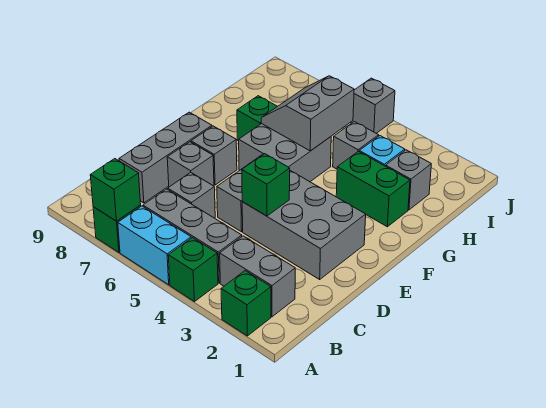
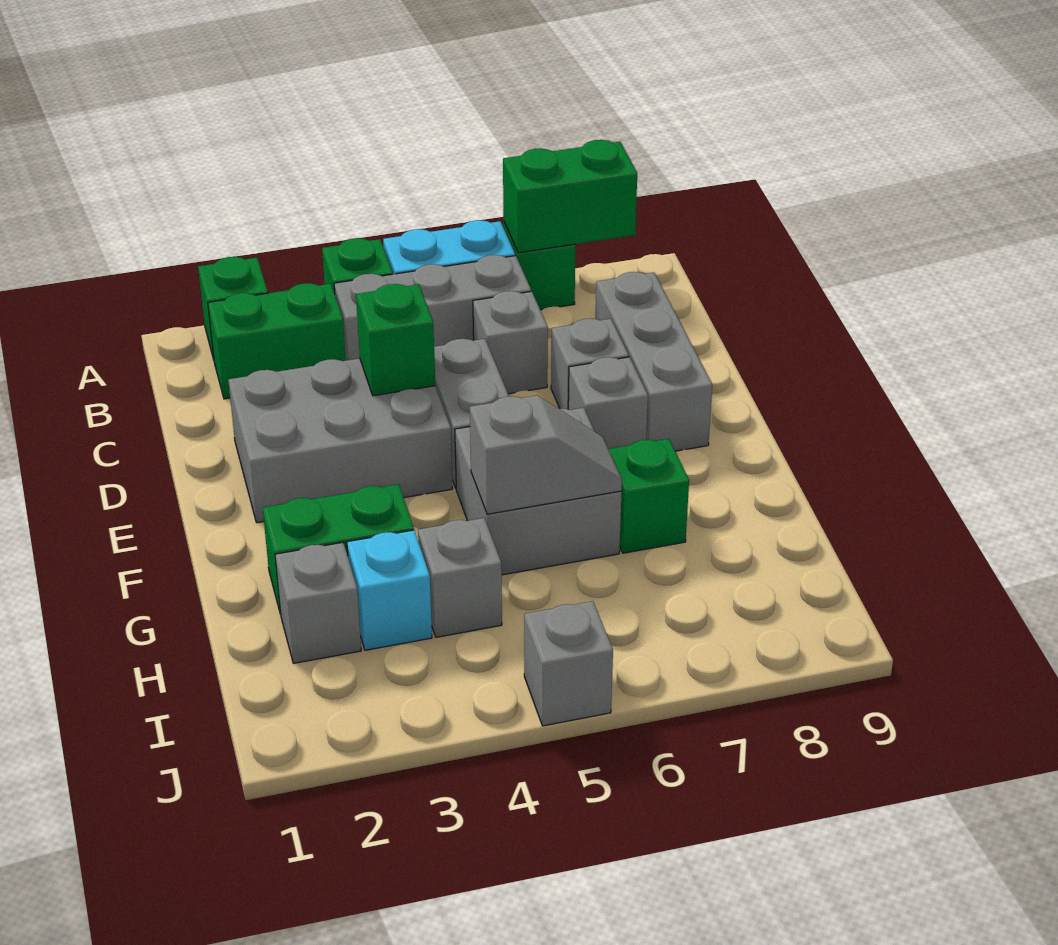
green brick A7 level 2 -> green brick A7:A8 level 2
grey brick B2:B3 level 1 -> green brick B2:B3 level 1
grey slope G5:H6 level 2 top 5 -> grey slope G5:G6 level 2 top 5

